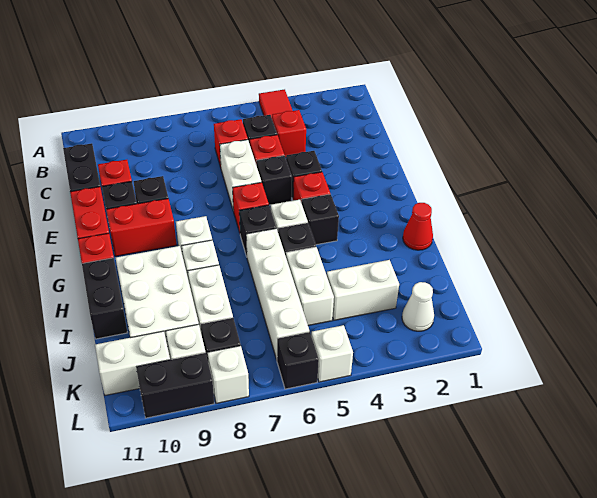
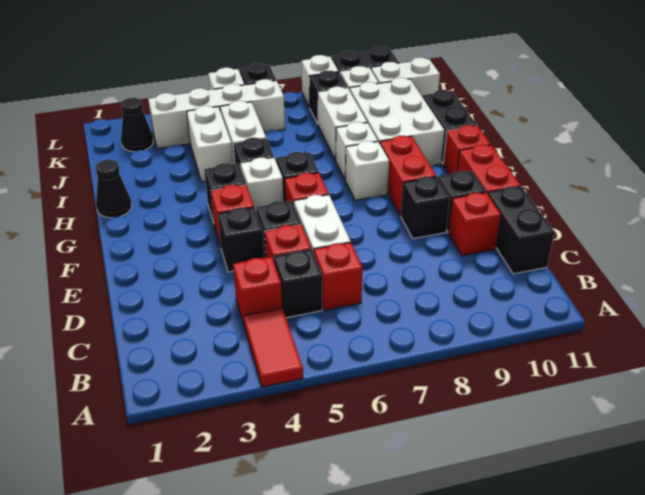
red brick F9:F10 level 1 -> red brick F9:G9 level 1
red cone H1 level 1 -> black cone H1 level 1
white brick H6:K6 level 1 -> white brick K3:K6 level 1
white brick J3:J4 level 1 -> white brick I4:J4 level 1
white cone K2 level 1 -> black cone K2 level 1

